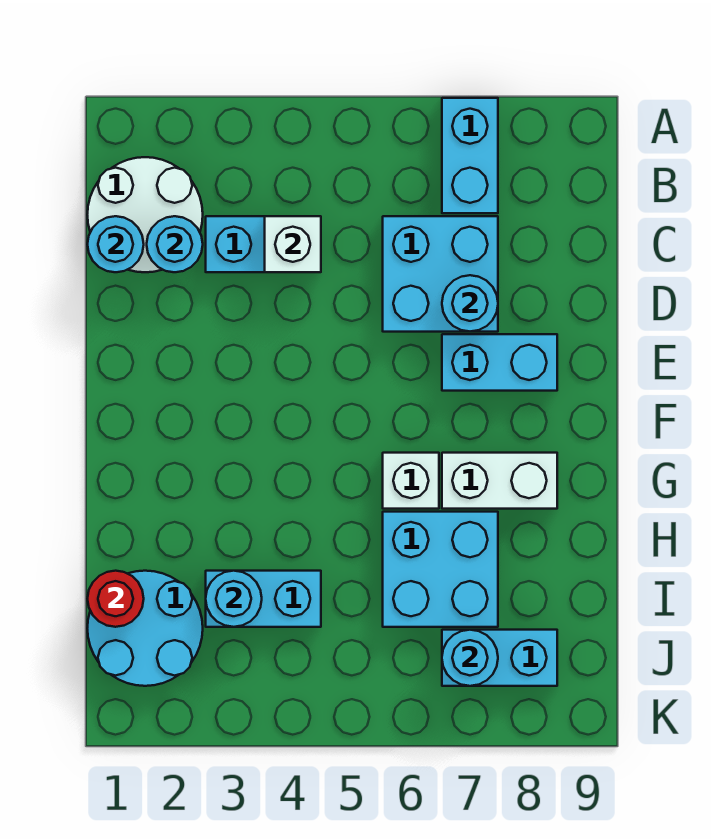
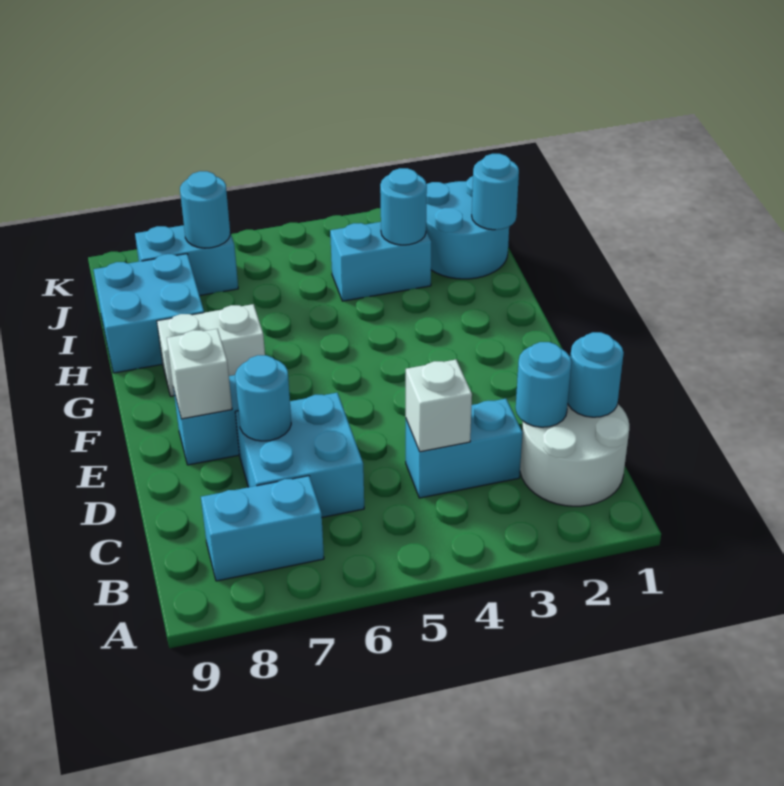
cyan brick A7:B7 level 1 -> cyan brick B7:B8 level 1
white brick G6 level 1 -> white brick E8 level 2
cyan brick H6:I7 level 1 -> cyan brick H8:I9 level 1
red round brick I1 level 2 -> cyan round brick I1 level 2

